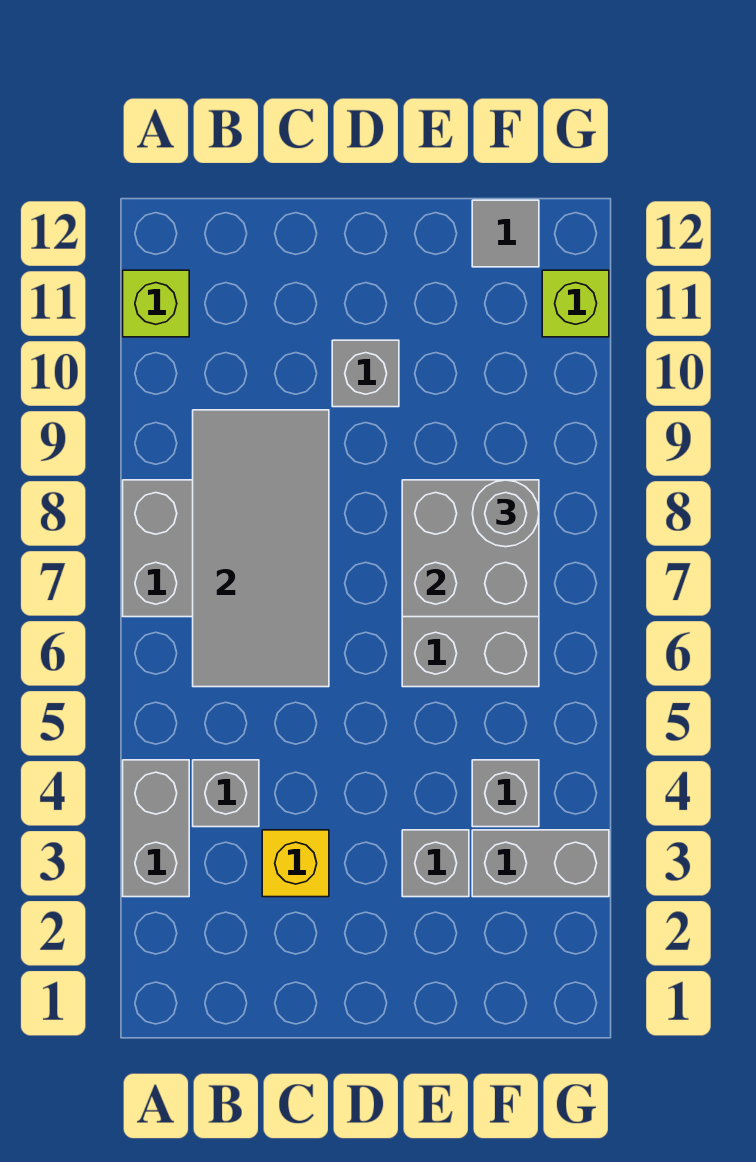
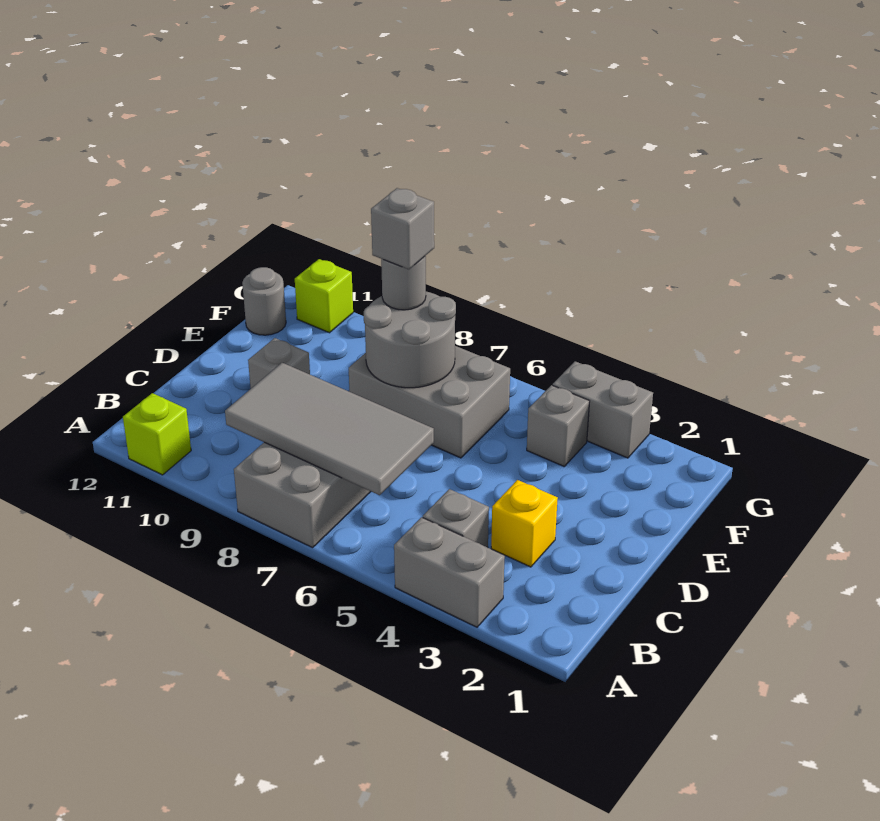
grey brick E3 level 1 -> grey brick F8 level 4
grey brick E7:F8 level 2 -> grey round brick E7:F8 level 2
grey brick F3:G3 level 1 -> grey brick G3:G4 level 1
grey tile F12 level 1 -> grey round brick F12 level 1

